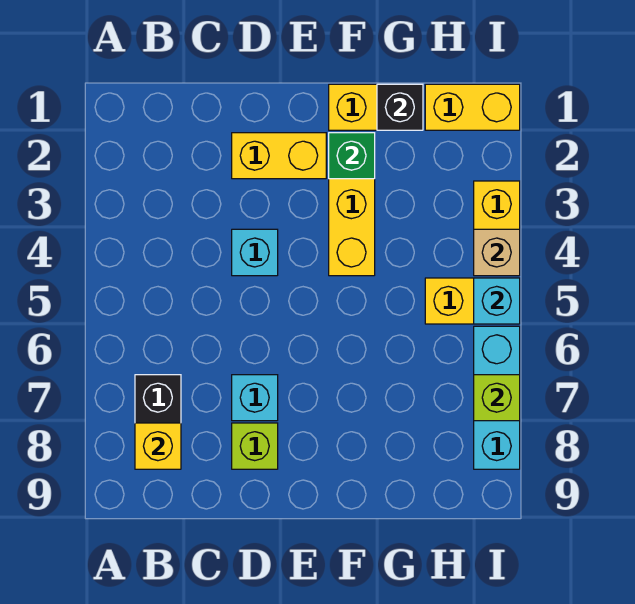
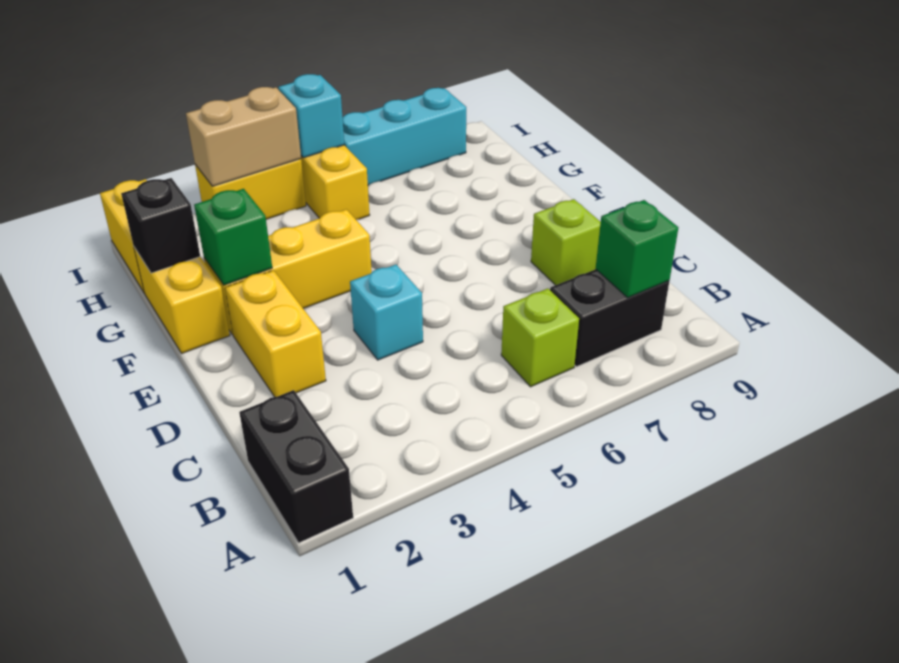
none -> black brick A1:B1 level 1
yellow brick B8 level 2 -> green brick B8 level 2
cyan brick D7 level 1 -> none
tan brick I4 level 2 -> tan brick I3:I4 level 2
lime brick I7 level 2 -> lime brick B6 level 1

